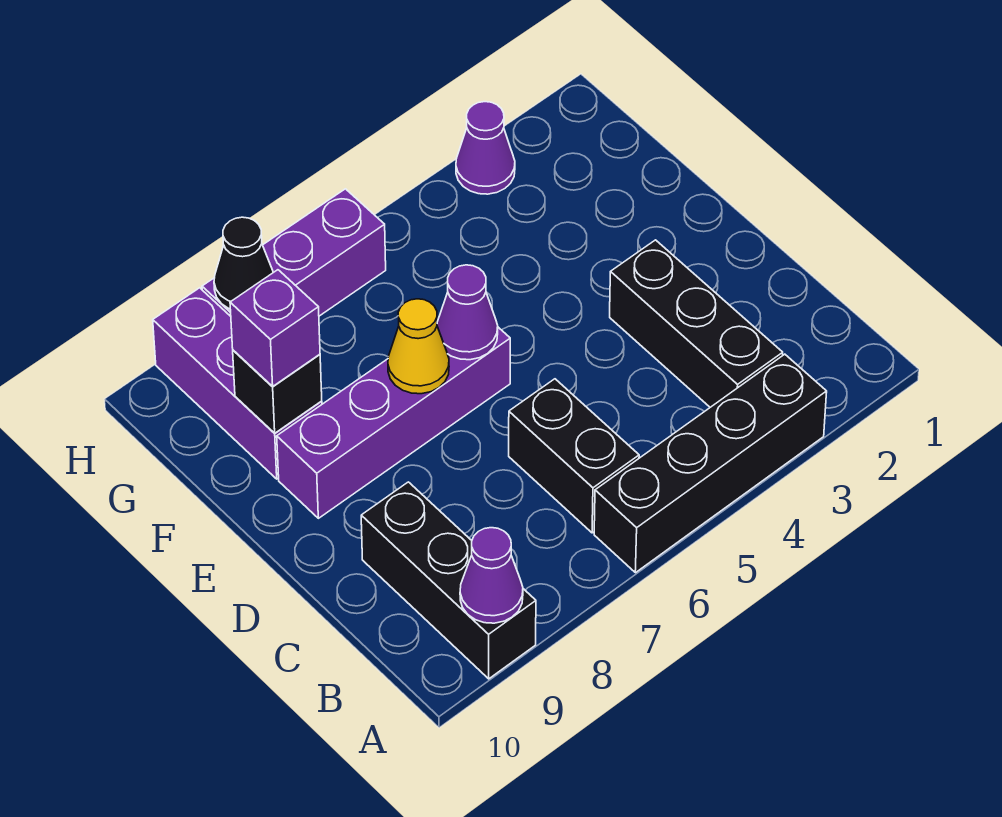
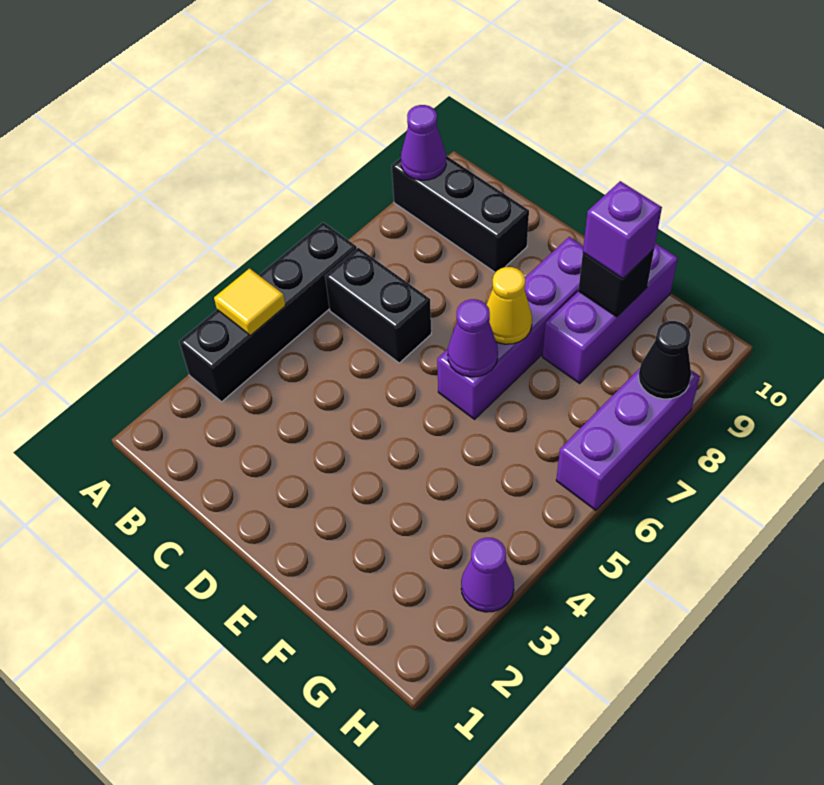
none -> yellow tile A4 level 2
black brick B3:D3 level 1 -> none
purple brick F9:H9 level 1 -> purple brick F8:F10 level 1

